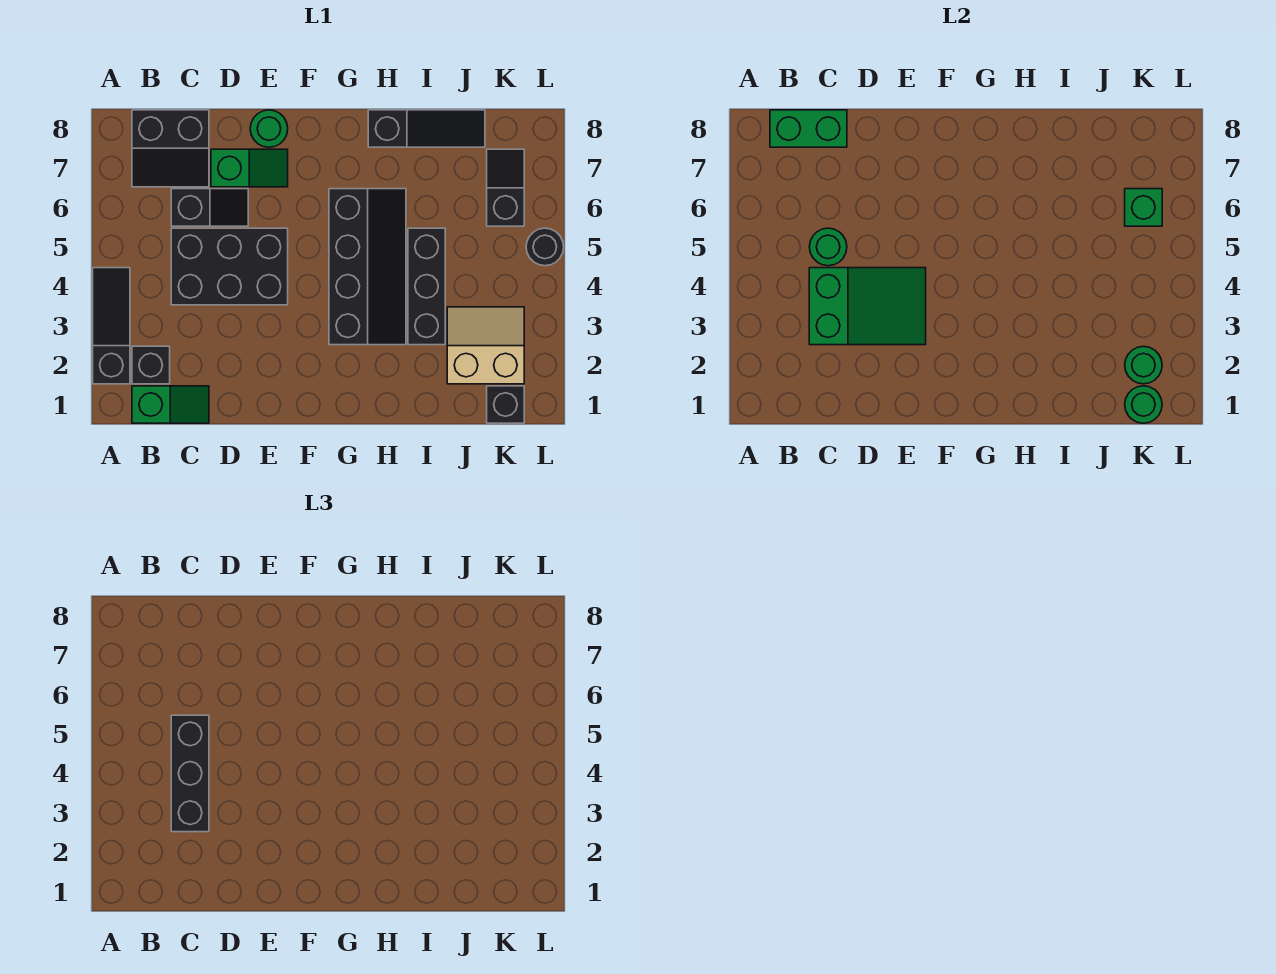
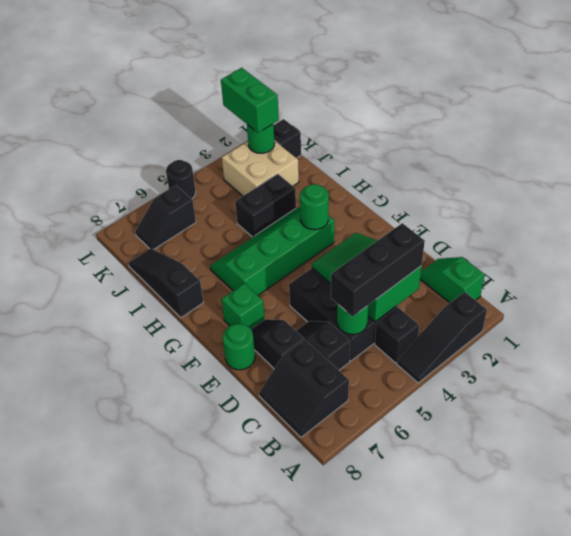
black brick B2 level 1 -> black brick B4 level 1
black slope B7:C8 level 1 top 8 -> black slope B7:C8 level 1 top 7
green brick B8:C8 level 2 -> green brick K2:L2 level 3
green slope D7:E7 level 1 top D -> black slope D7:E7 level 1 top D
black slope G3:H6 level 1 top G -> green slope G3:H6 level 1 top G
black brick I3:I5 level 1 -> black brick I3:I4 level 1
tan slope J2:K3 level 1 top 2 -> tan brick J2:K3 level 1
green round brick K1 level 2 -> green round brick G3 level 2
green brick K6 level 2 -> green brick F7 level 1

